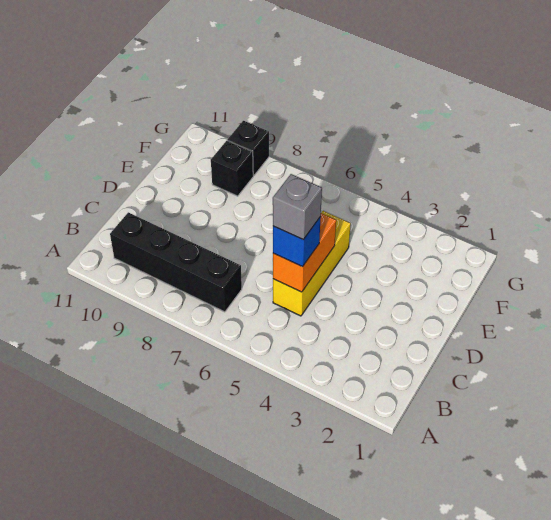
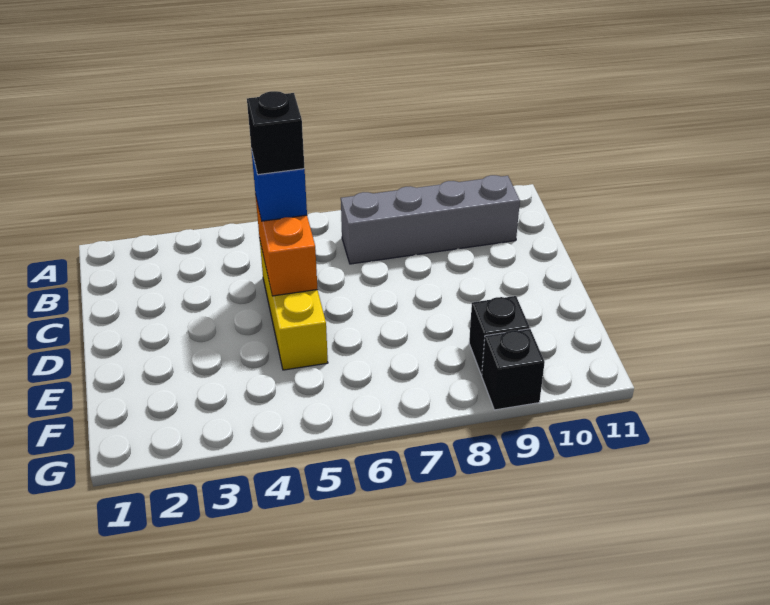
black brick B7:B10 level 1 -> grey brick B7:B10 level 1
grey brick C5 level 4 -> black brick C5 level 4

